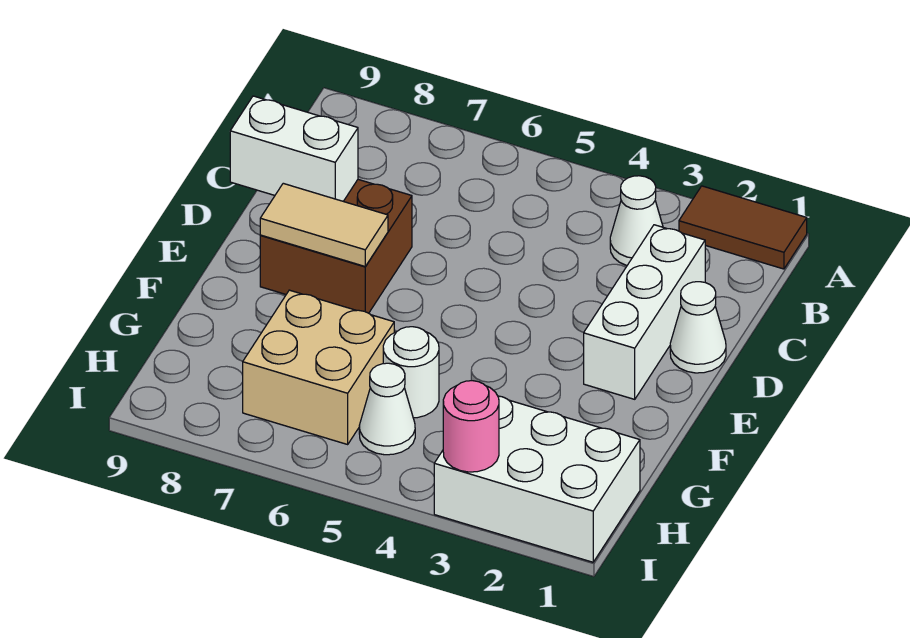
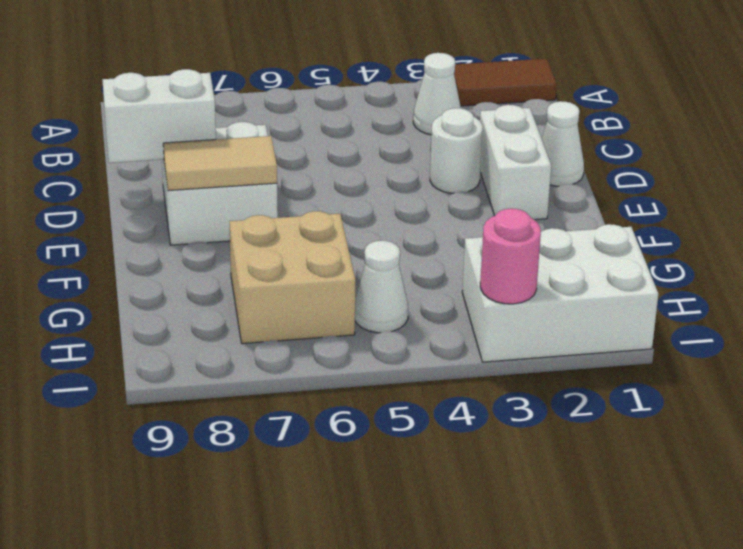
white brick C2:E2 level 1 -> white brick D2:E2 level 1
brown brick D7:E8 level 1 -> white brick D7:E8 level 1
white round brick G5 level 1 -> white round brick D3 level 1

